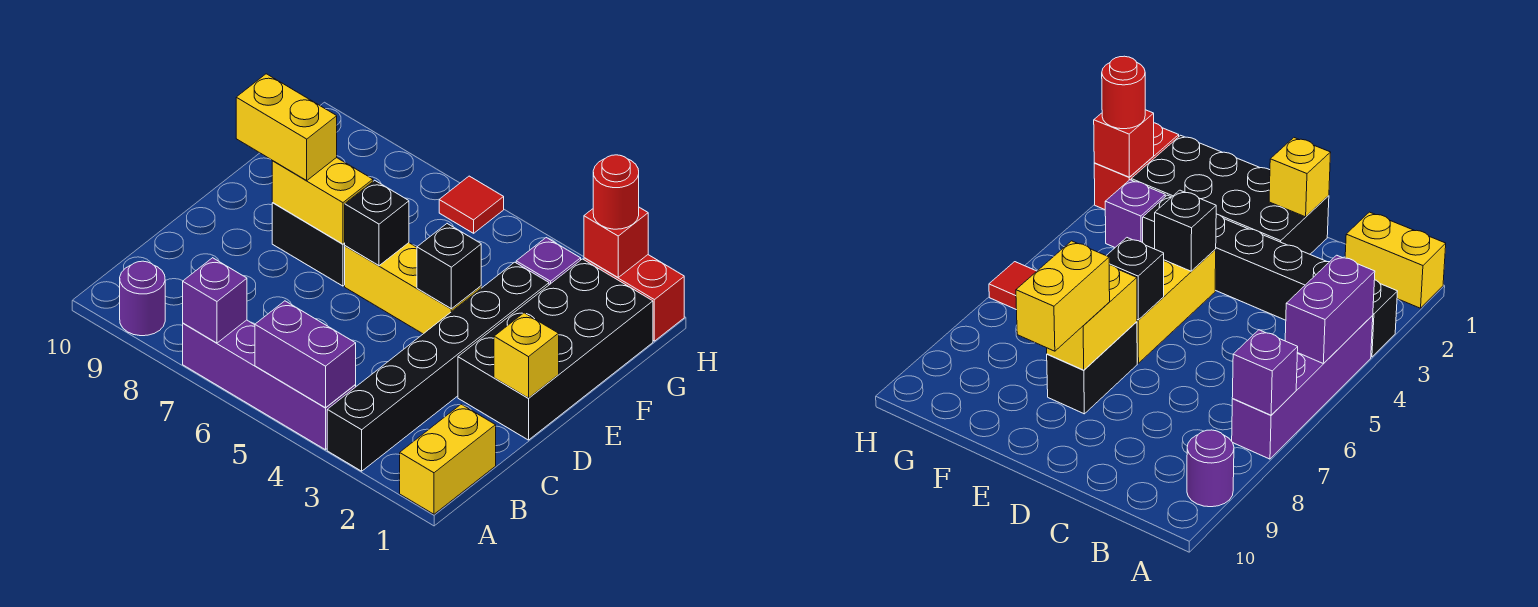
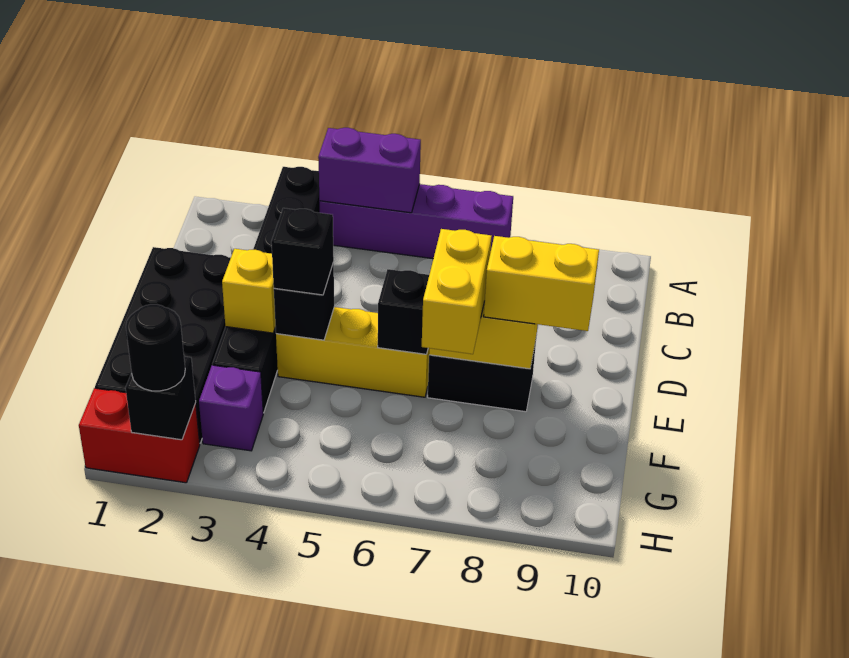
yellow brick A1:B1 level 1 -> yellow brick E7:F7 level 3
purple brick A7 level 2 -> none
purple round brick A9 level 1 -> none
yellow brick D1 level 2 -> yellow brick E3 level 2
none -> black brick E4 level 3
red brick H2 level 2 -> black brick H2 level 2
red round brick H2 level 3 -> black round brick H2 level 3
red tile H6 level 1 -> none

